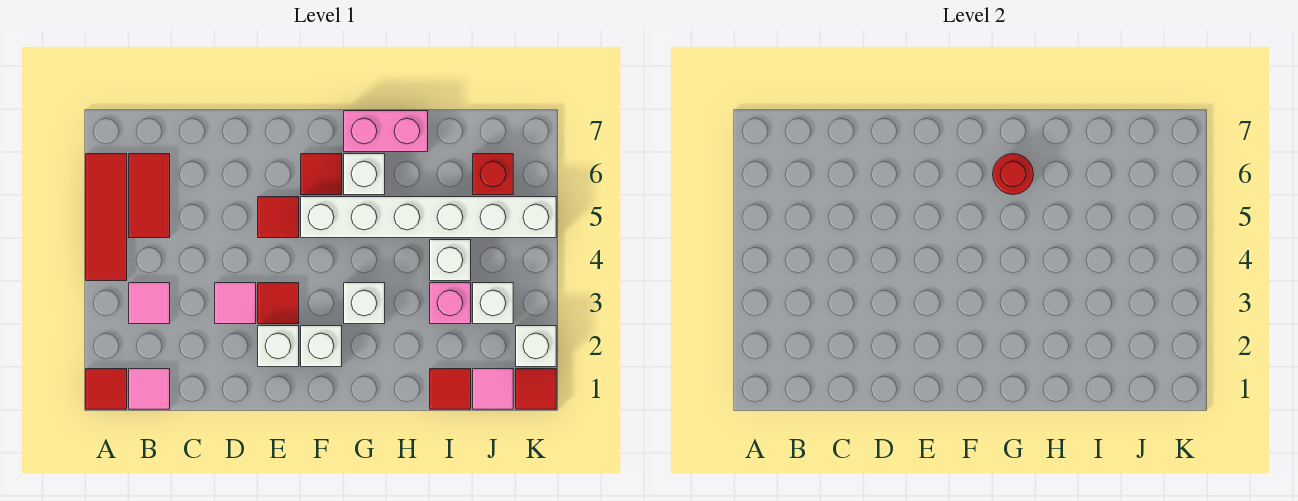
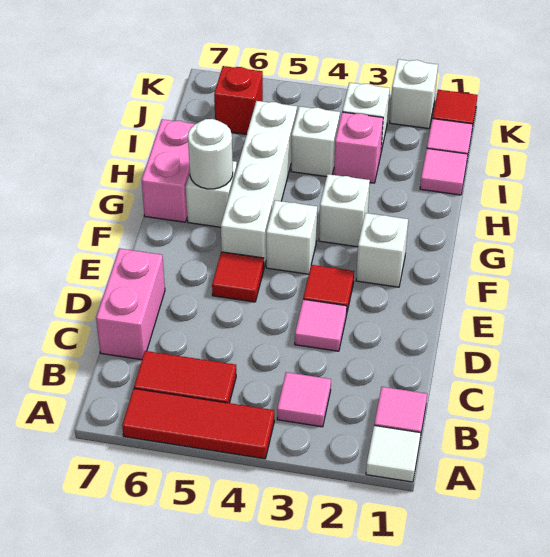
red tile A1 level 1 -> white tile A1 level 1
none -> pink brick C7:D7 level 1
white brick E2 level 1 -> white brick F4 level 1
white brick F5:K5 level 1 -> white brick F5:I5 level 1
red tile F6 level 1 -> none
red round brick G6 level 2 -> white round brick G6 level 2
red tile I1 level 1 -> pink tile I1 level 1

